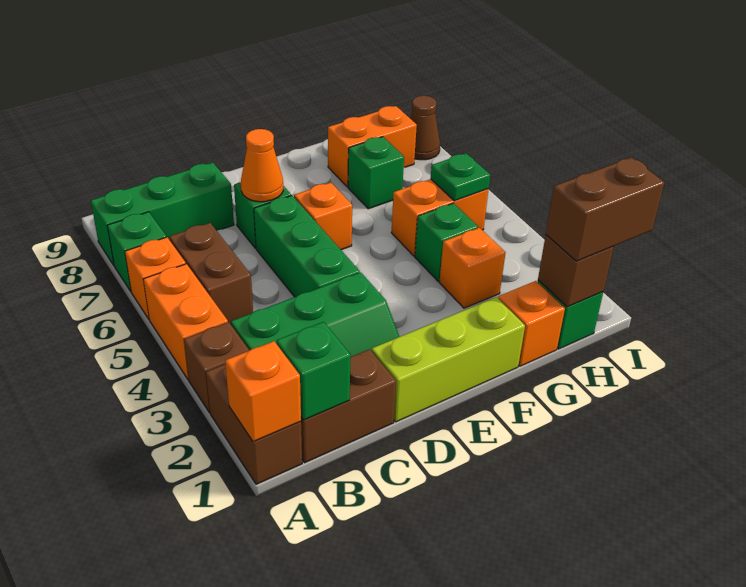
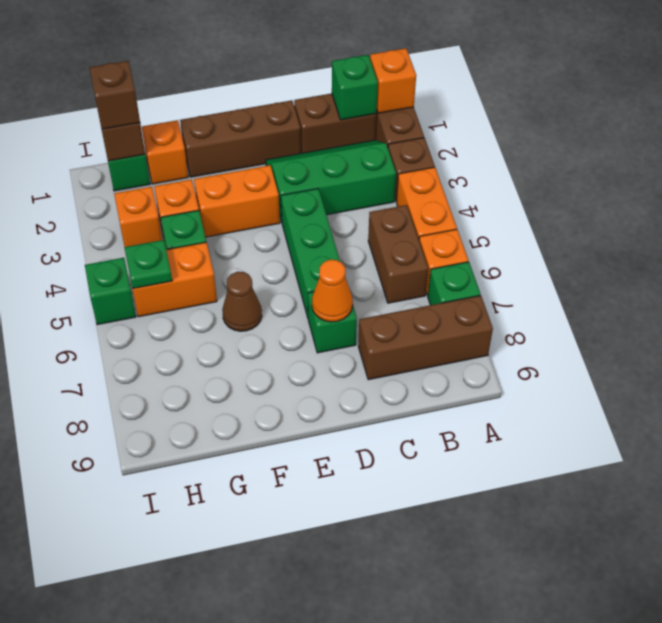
green brick A8:C8 level 1 -> brown brick A8:C8 level 1
lime brick D1:F1 level 1 -> brown brick D1:F1 level 1
orange brick E6 level 1 -> orange brick H3 level 1
green brick G7 level 1 -> green brick I5 level 1
orange brick G8:H8 level 1 -> orange brick E3:F3 level 1
brown brick H1:I1 level 3 -> brown brick H1 level 3
brown cone I8 level 1 -> brown cone F6 level 1

